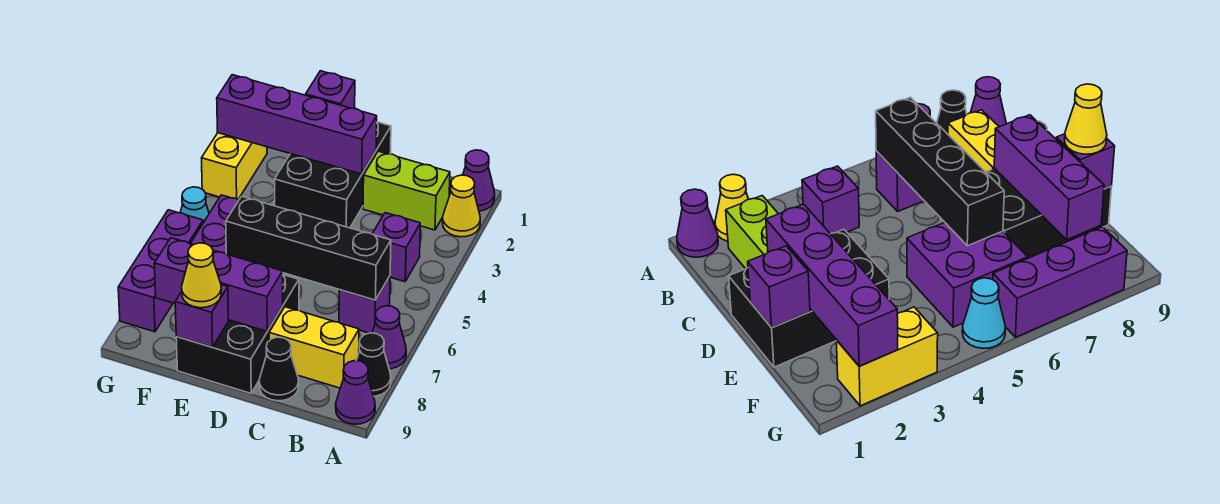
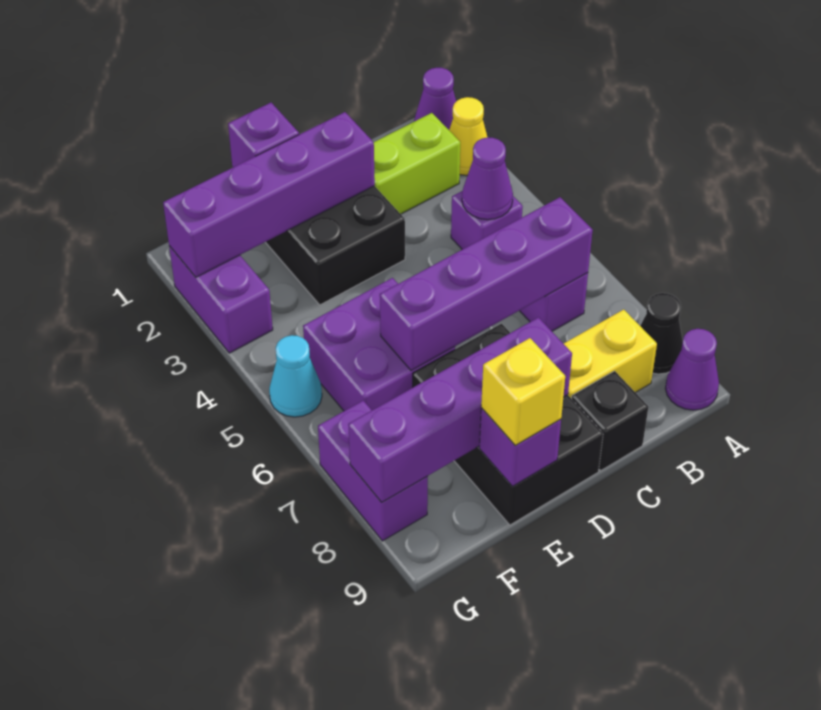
purple cone A7 level 1 -> purple cone B4 level 2
black brick B6:E6 level 2 -> purple brick B6:E6 level 2
black cone C9 level 1 -> black brick C9 level 1
purple brick D8:F8 level 2 -> purple brick D8:G8 level 2
yellow cone E9 level 3 -> yellow brick E9 level 3
yellow brick G2:G3 level 1 -> purple brick G2:G3 level 1
purple brick G6:G8 level 1 -> purple brick G7:G8 level 1

